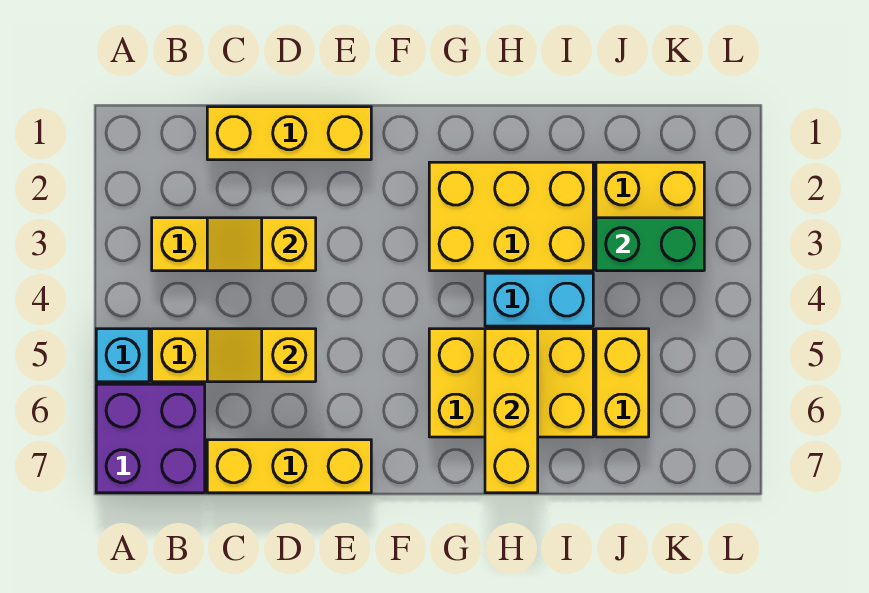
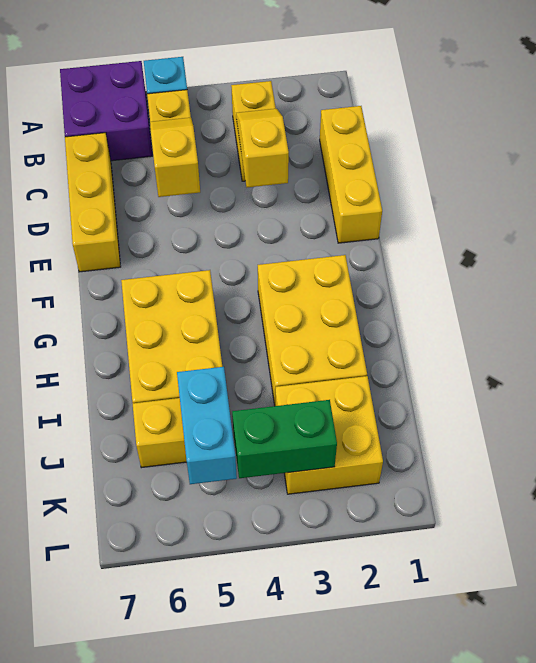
cyan brick H4:I4 level 1 -> cyan brick J5:K5 level 2
yellow brick H5:H7 level 2 -> none
green brick J3:K3 level 2 -> green brick K3:K4 level 2

